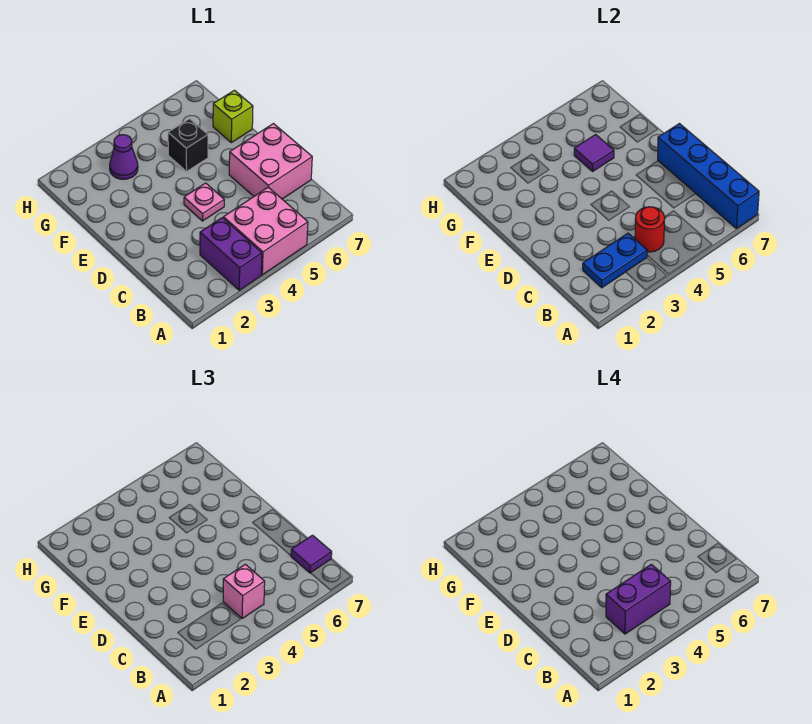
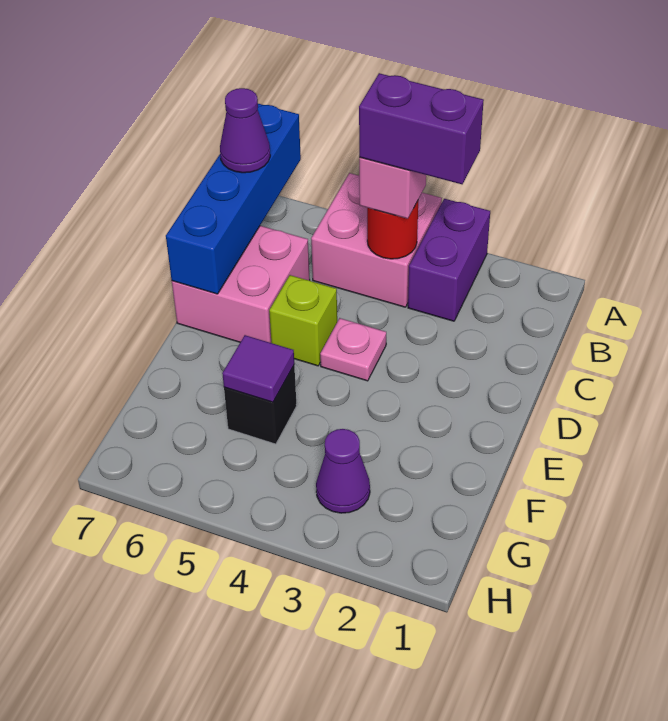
blue plate B2:B3 level 2 -> none
purple tile B7 level 3 -> purple cone B7 level 3
lime brick F7 level 1 -> lime brick D5 level 1

